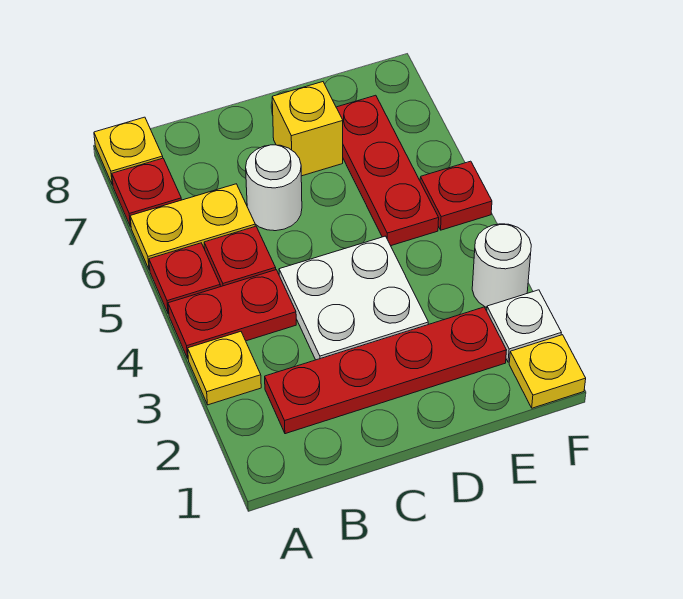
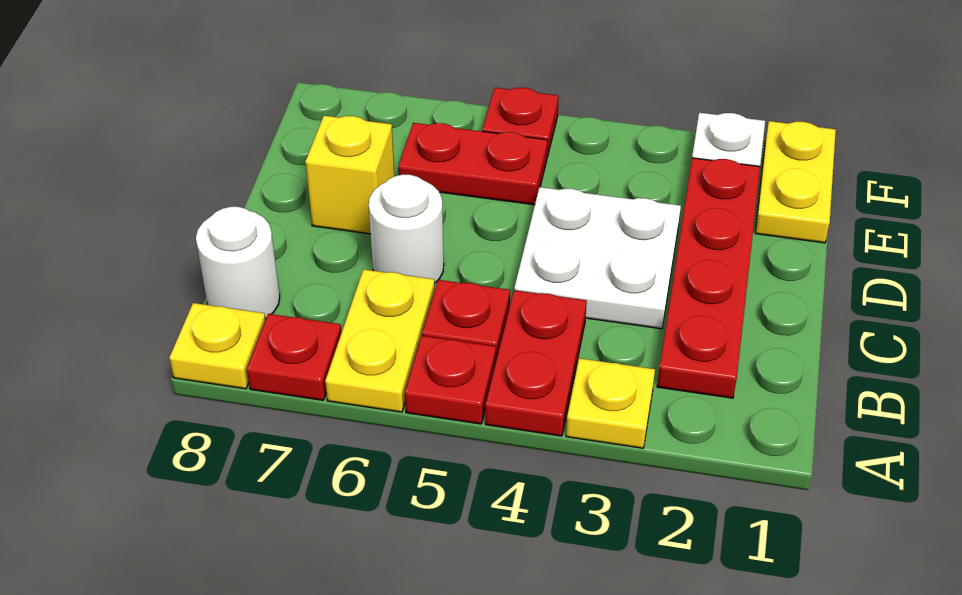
red plate E5:E7 level 1 -> red plate E5:E6 level 1
yellow plate F1 level 1 -> yellow plate E1:F1 level 1
white round brick F3 level 1 -> white round brick B8 level 1

